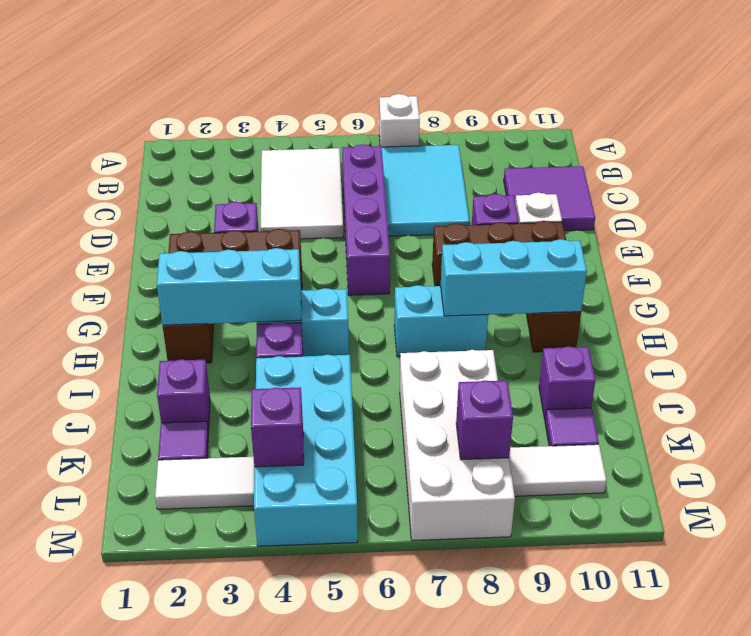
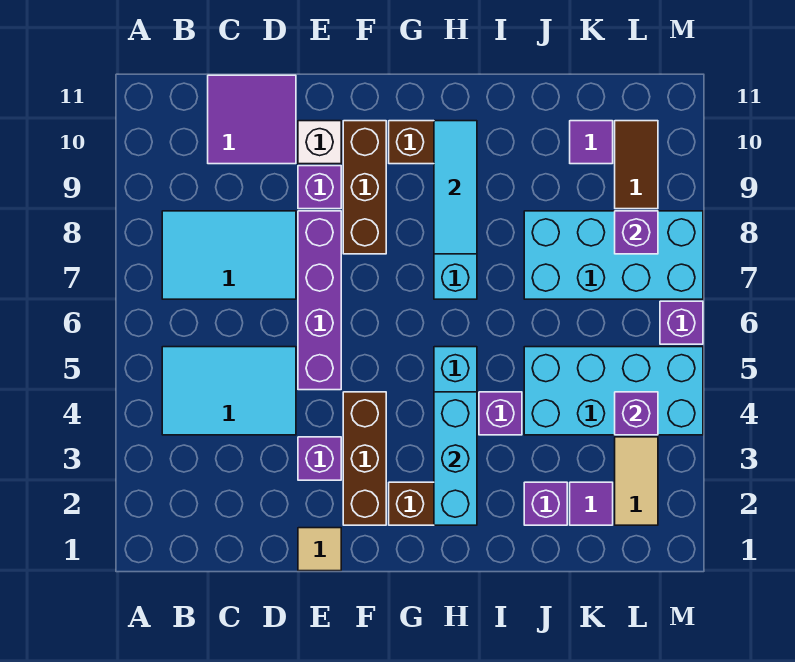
white brick A7 level 1 -> none
white tile B4:D5 level 1 -> cyan tile B4:D5 level 1
purple brick C6:F6 level 1 -> purple brick E5:E8 level 1
none -> tan tile E1 level 1
cyan brick H8:H10 level 2 -> cyan tile H8:H10 level 2
white brick J7:M8 level 1 -> cyan brick J7:M8 level 1
purple brick J10 level 1 -> purple brick M6 level 1
white tile L2:L3 level 1 -> tan tile L2:L3 level 1
white tile L9:L10 level 1 -> brown tile L9:L10 level 1

